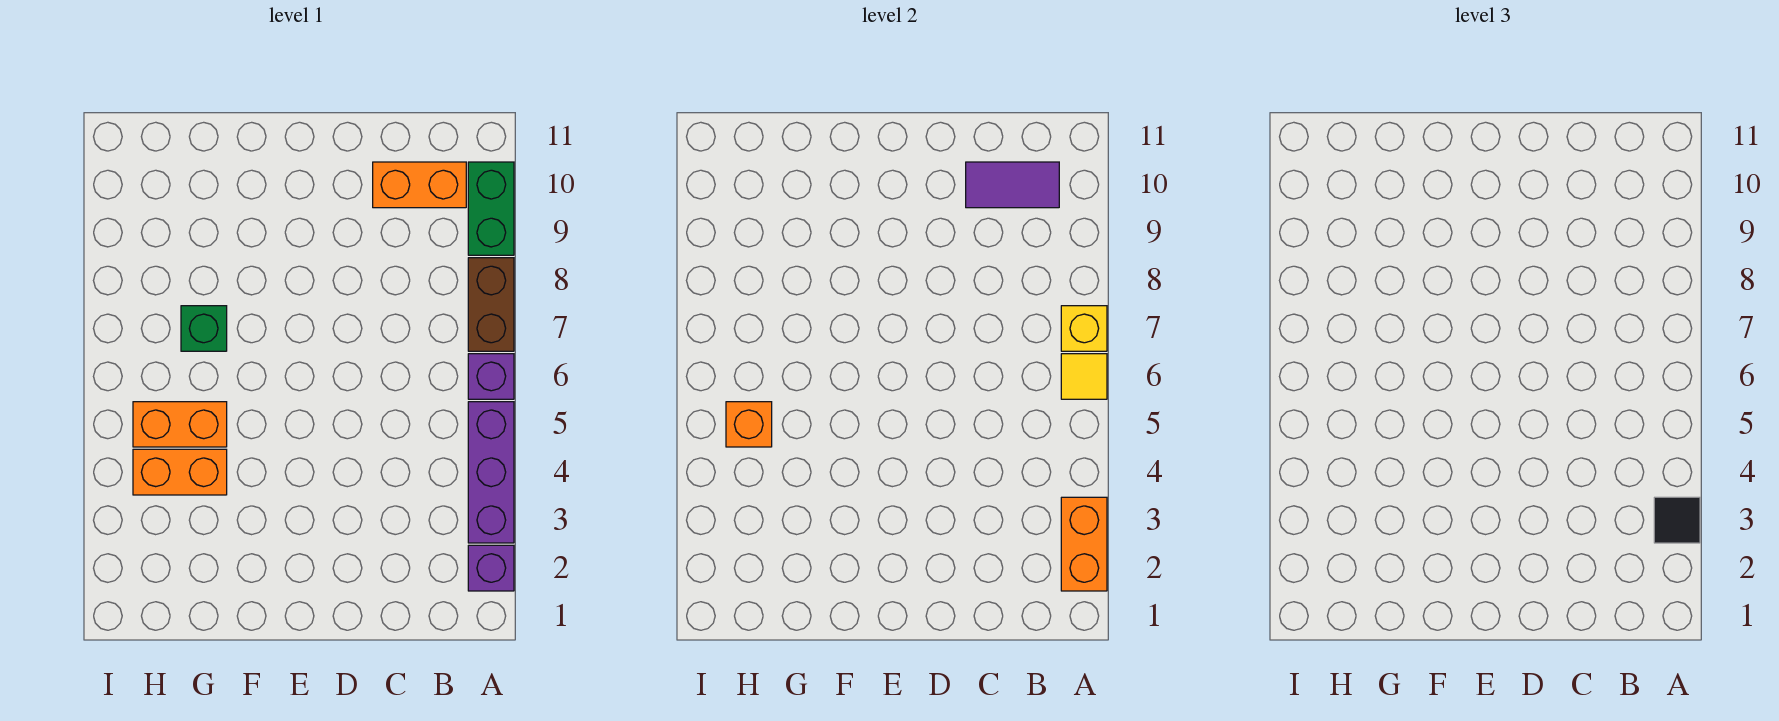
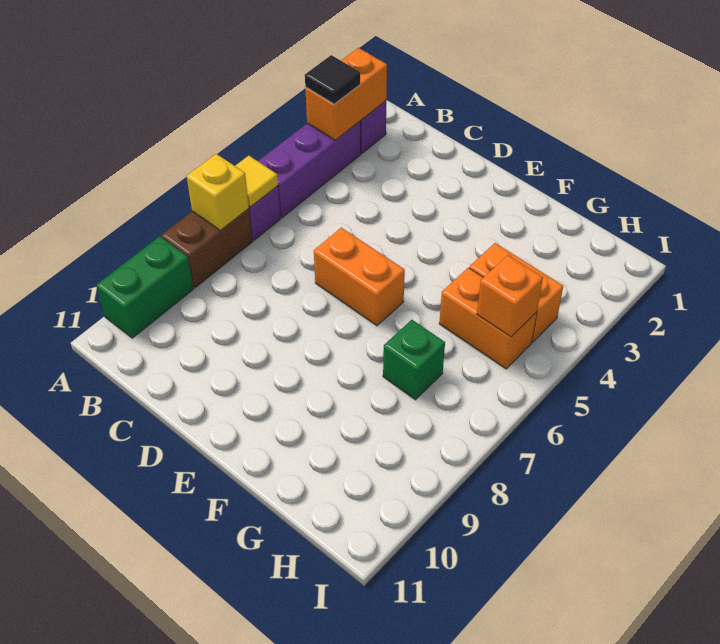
orange brick B10:C10 level 1 -> orange brick D6:E6 level 1
purple tile B10:C10 level 2 -> none

